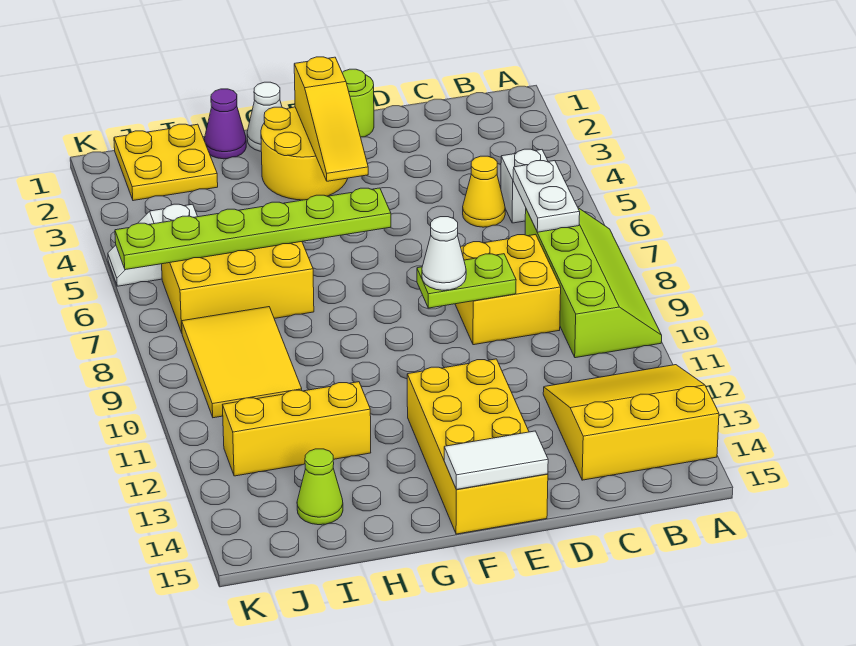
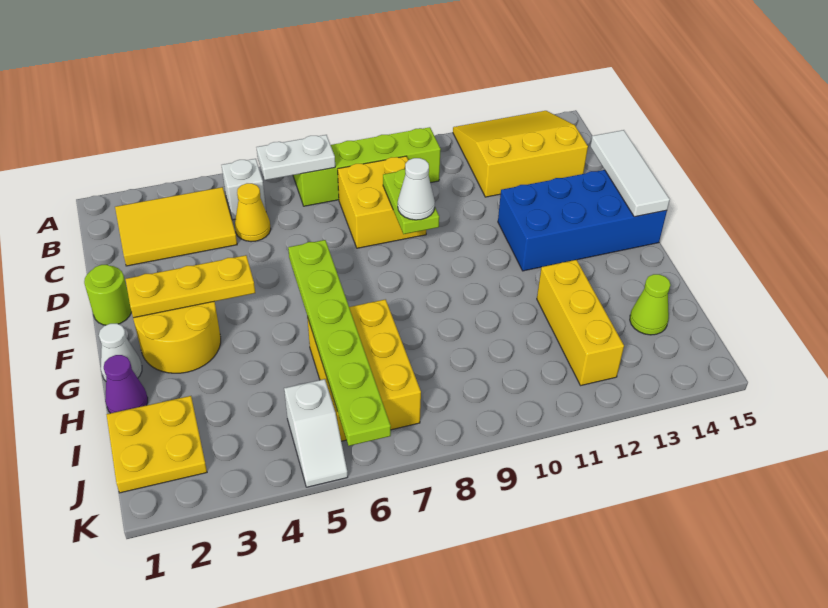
yellow slope A12:C14 level 1 top 14 -> yellow slope A12:C14 level 1 top C
yellow brick E12:F15 level 1 -> blue brick E12:F15 level 1
white tile E15:F15 level 2 -> white tile D15:F15 level 2
yellow slope F2:F4 level 2 top 2 -> yellow plate F2:F4 level 2
yellow tile I8:J10 level 1 -> yellow tile B2:C4 level 1

